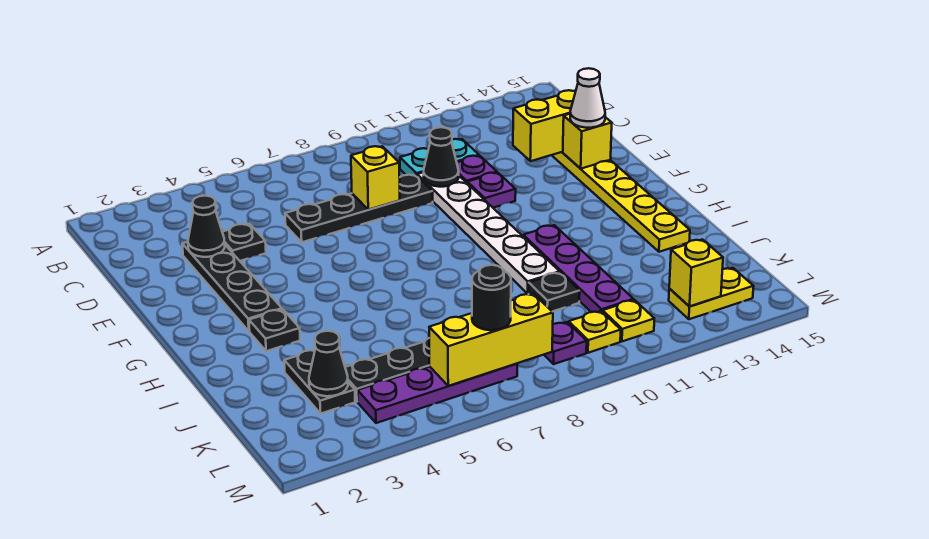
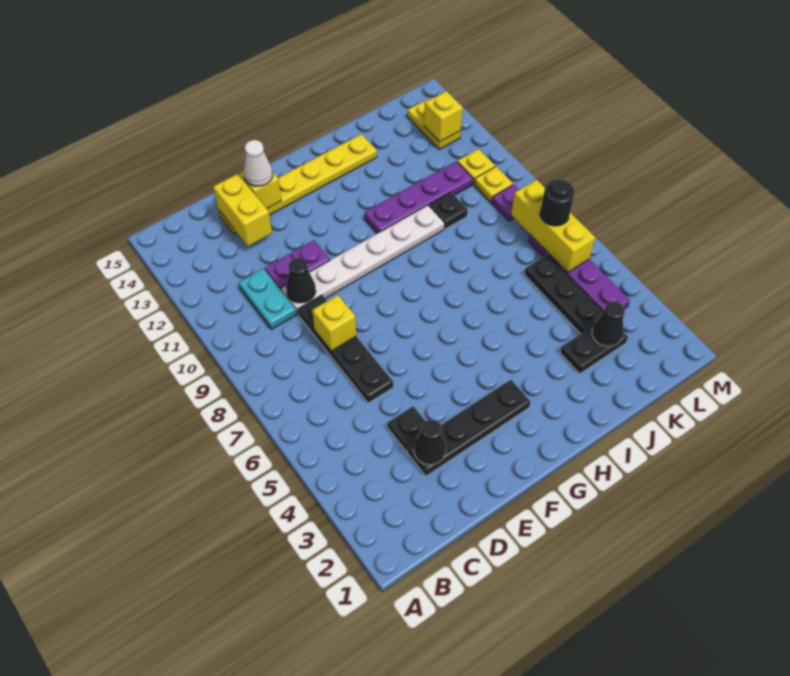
black plate H3 level 1 -> none

